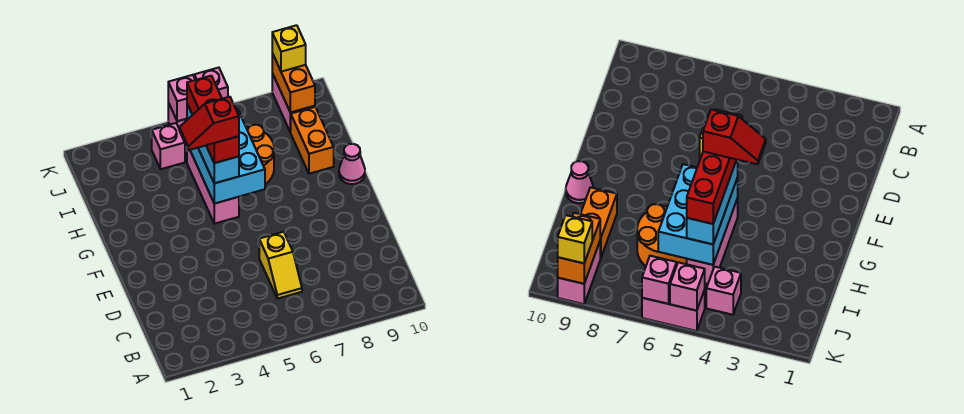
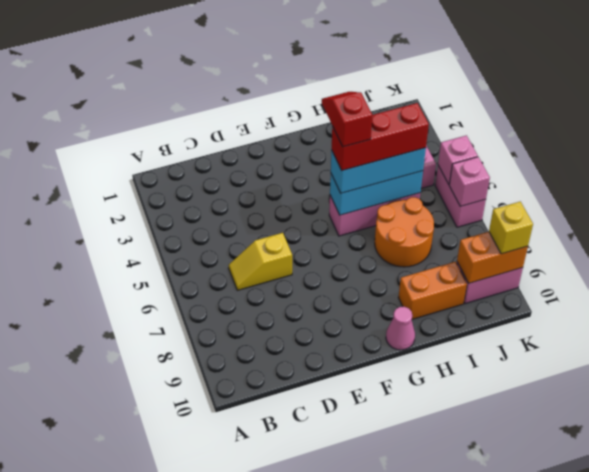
cyan brick G5:I6 level 2 -> cyan brick G5:I5 level 2

